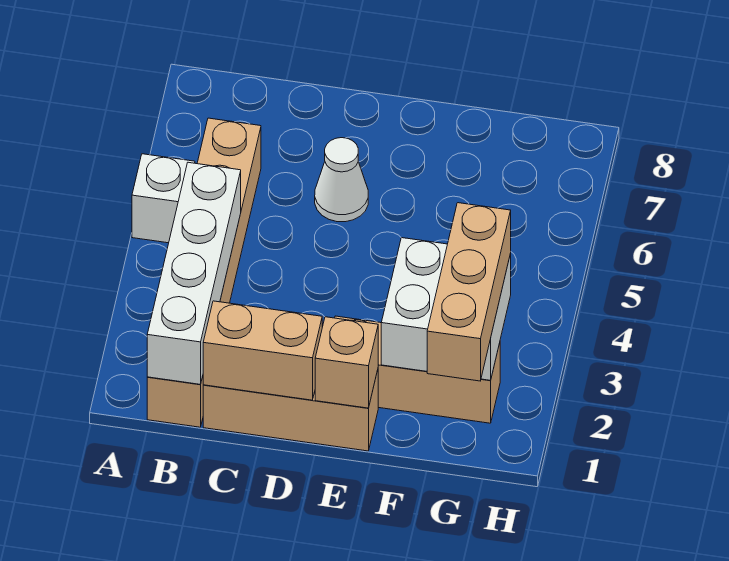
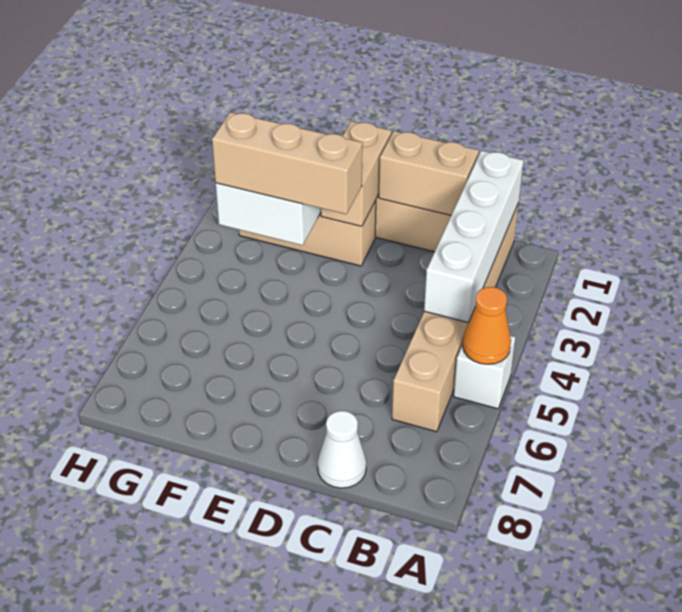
none -> orange cone A5 level 2
white cone D6 level 1 -> white cone C8 level 1
tan brick E1 level 2 -> tan brick E1:E2 level 2
tan brick G1:G3 level 3 -> tan brick E3:G3 level 3

